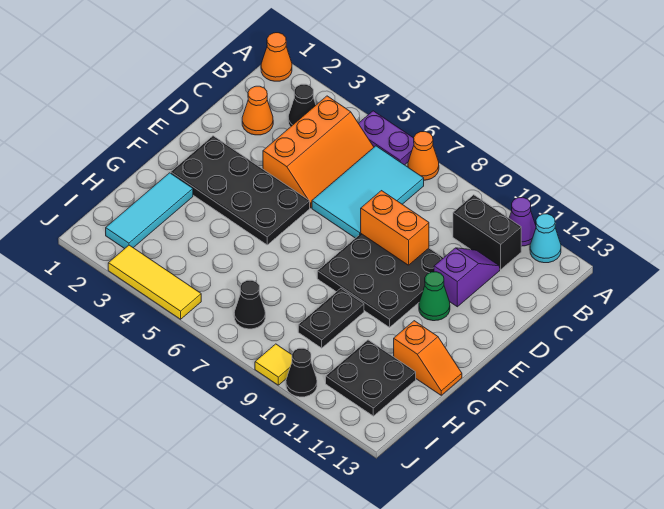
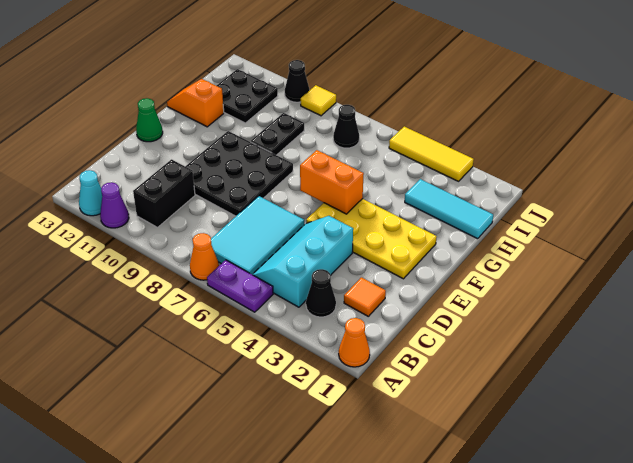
orange slope B4:D5 level 1 top 4 -> cyan slope B4:D5 level 1 top 4
black brick B10:B11 level 1 -> black brick B10:C10 level 1
orange cone C2 level 1 -> orange tile C2 level 1
purple slope C11:D11 level 1 top D -> none
orange brick D8:D9 level 2 -> orange brick F5:F6 level 2
black plate E2:F5 level 1 -> yellow plate E2:F5 level 1
green cone E11 level 1 -> green cone E13 level 1
cyan tile G2:I2 level 1 -> cyan tile H1:H3 level 1

